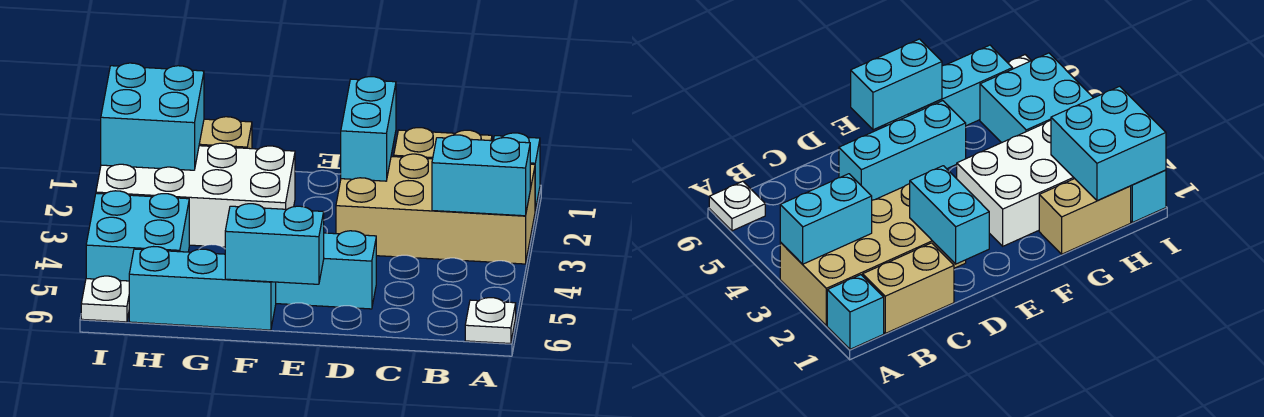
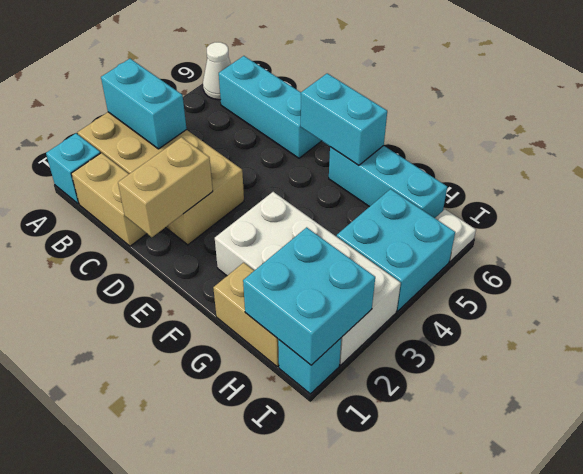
white plate A6 level 1 -> white cone A6 level 1
cyan brick D1:D2 level 2 -> tan brick D1:D2 level 2
cyan brick D5:F5 level 1 -> cyan brick B6:D6 level 1

